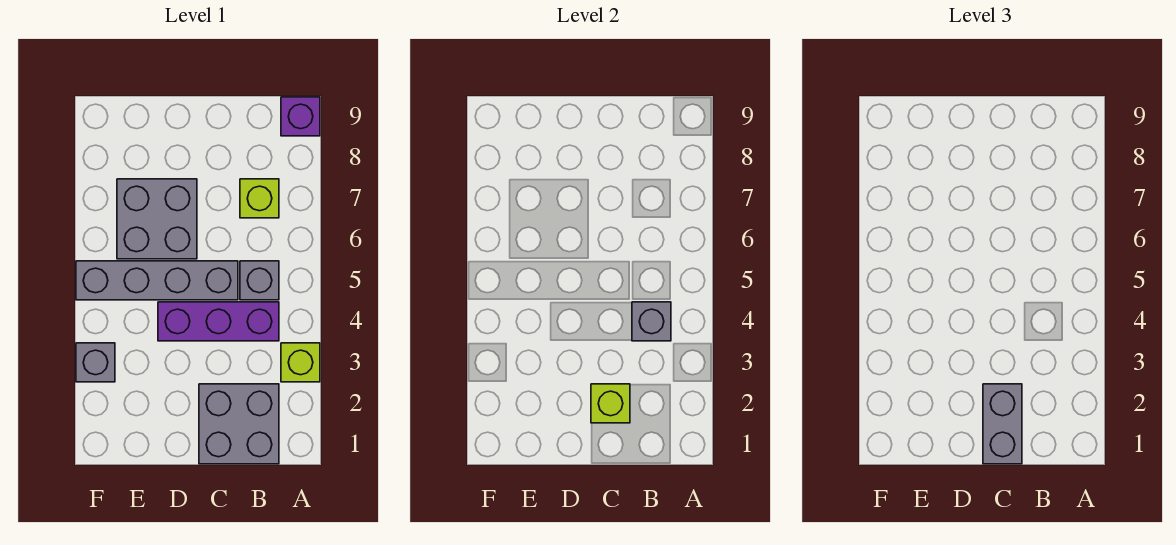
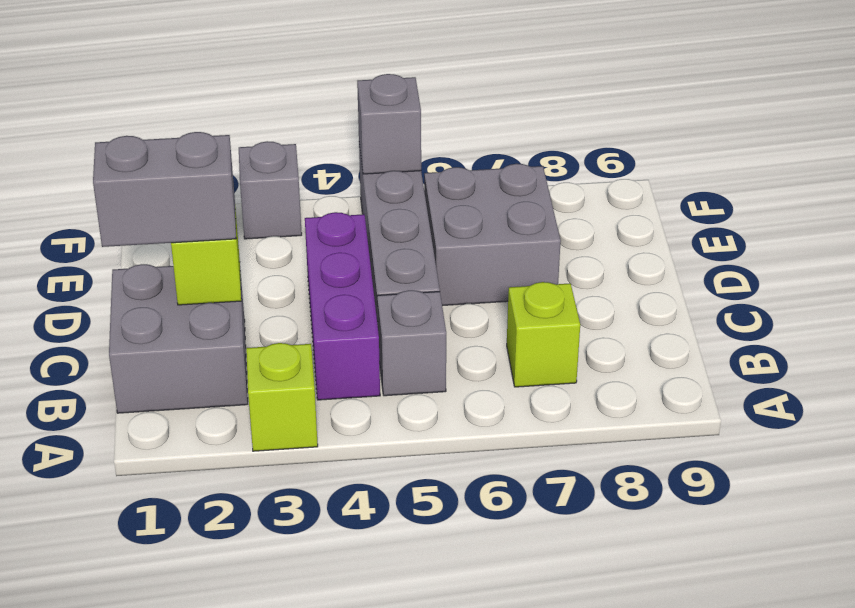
purple brick A9 level 1 -> none
grey brick B4 level 2 -> grey brick F5 level 2

